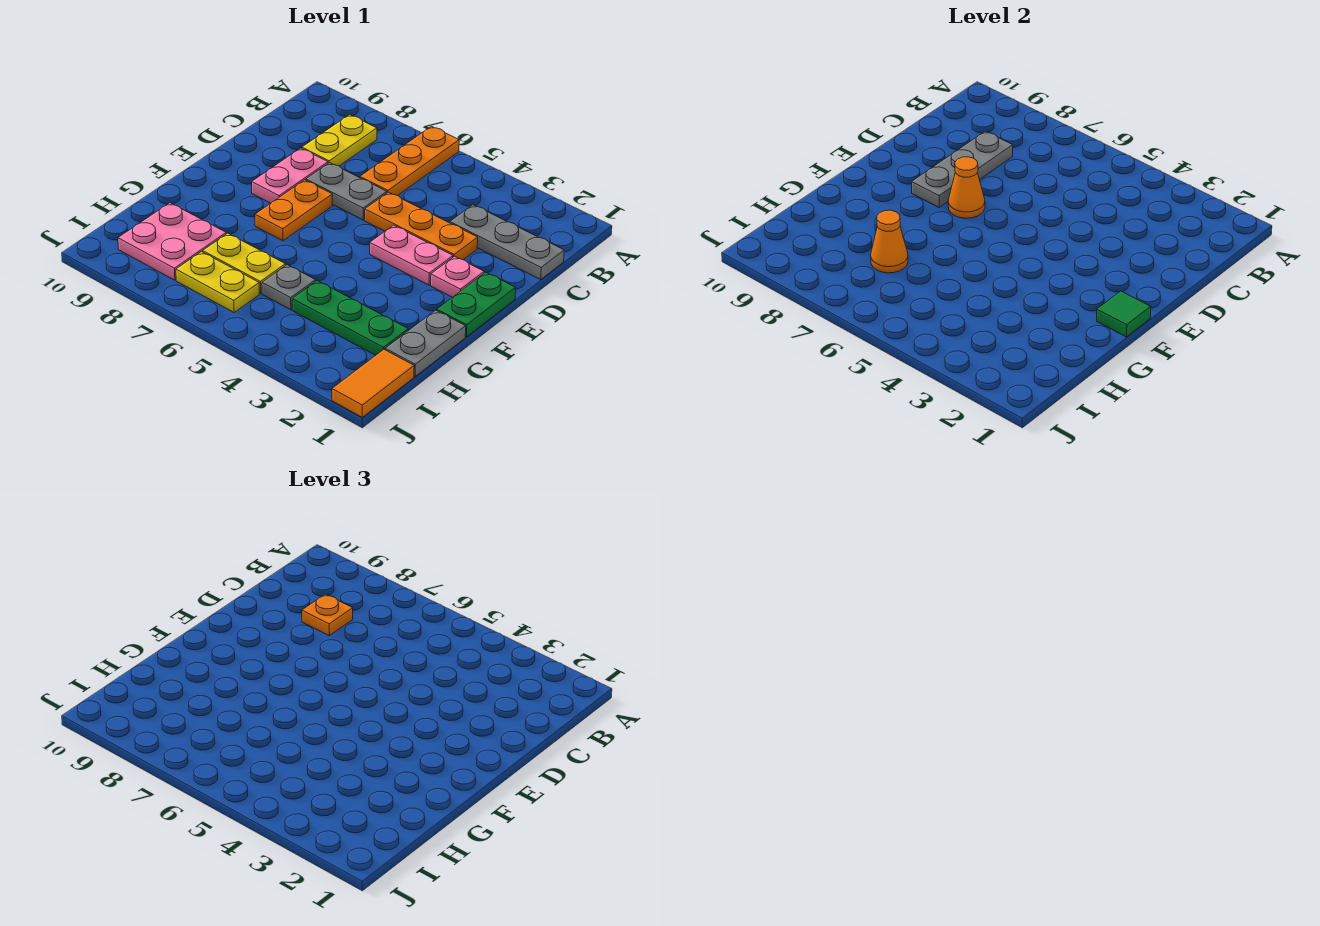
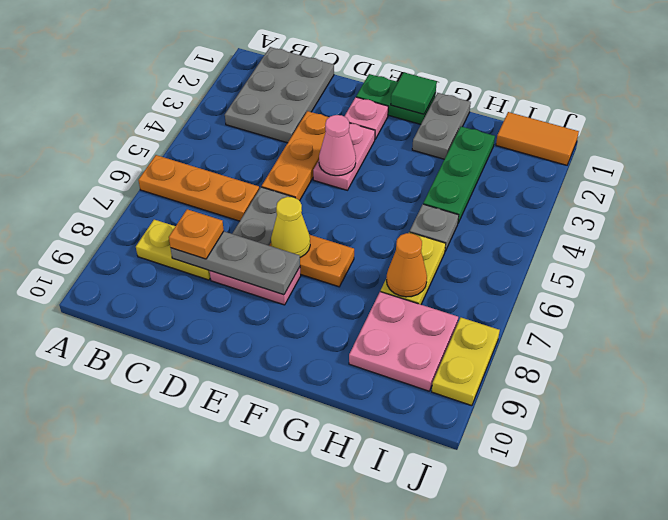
grey plate C1:C3 level 1 -> grey plate B1:C3 level 1
none -> pink cone E4 level 2
orange cone E7 level 2 -> yellow cone E7 level 2
grey plate G1:H1 level 1 -> grey plate G1:G2 level 1
yellow plate I6:I7 level 1 -> yellow plate J8:J9 level 1

